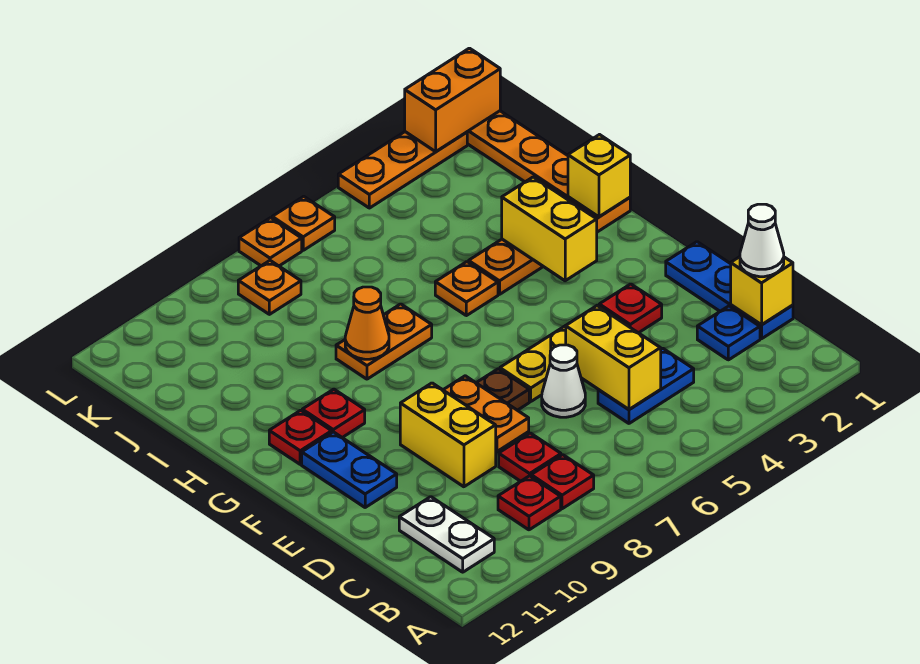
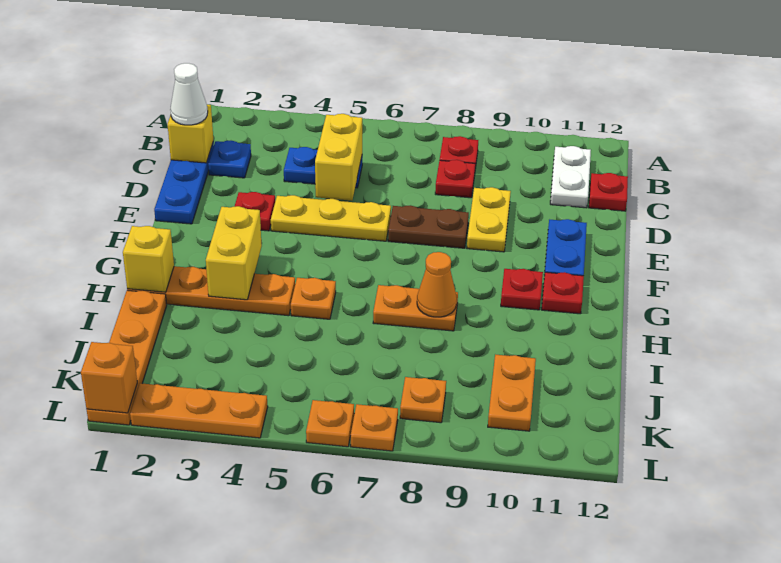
red plate B9 level 1 -> red plate C12 level 1
white cone D6 level 1 -> none
orange plate D8:E8 level 2 -> orange plate J10:K10 level 1
yellow brick D9:E9 level 1 -> yellow plate D9:E9 level 1
orange brick L1:L2 level 2 -> orange brick L1 level 2

